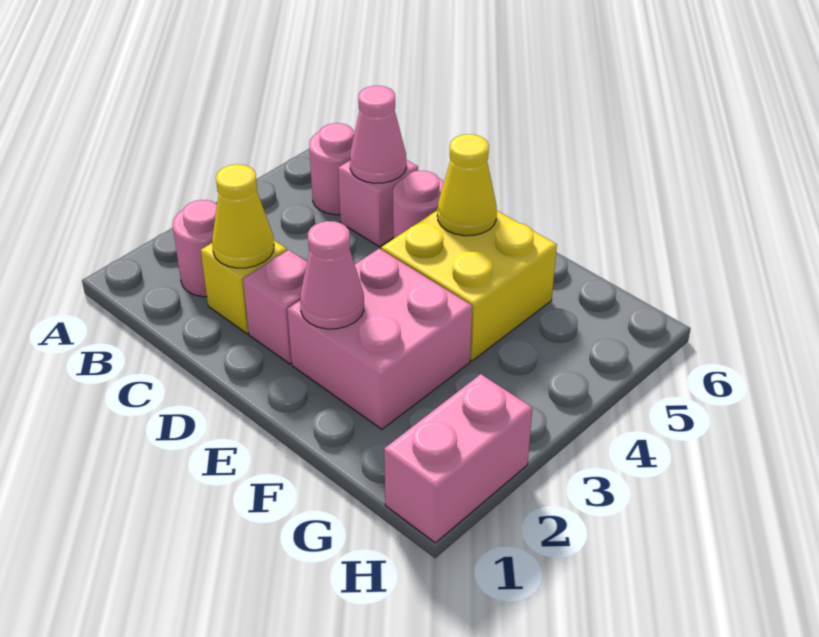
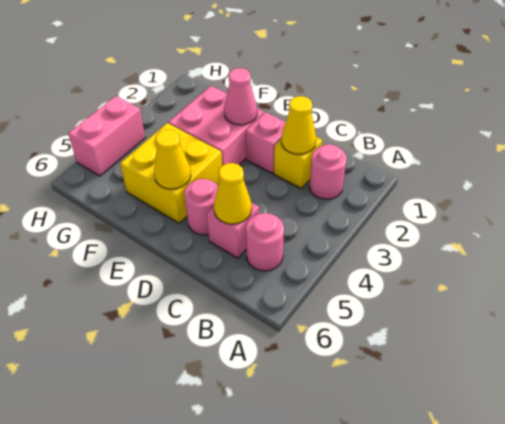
pink cone C5 level 2 -> yellow cone C5 level 2
pink brick H1:H2 level 1 -> pink brick H4:H5 level 1

